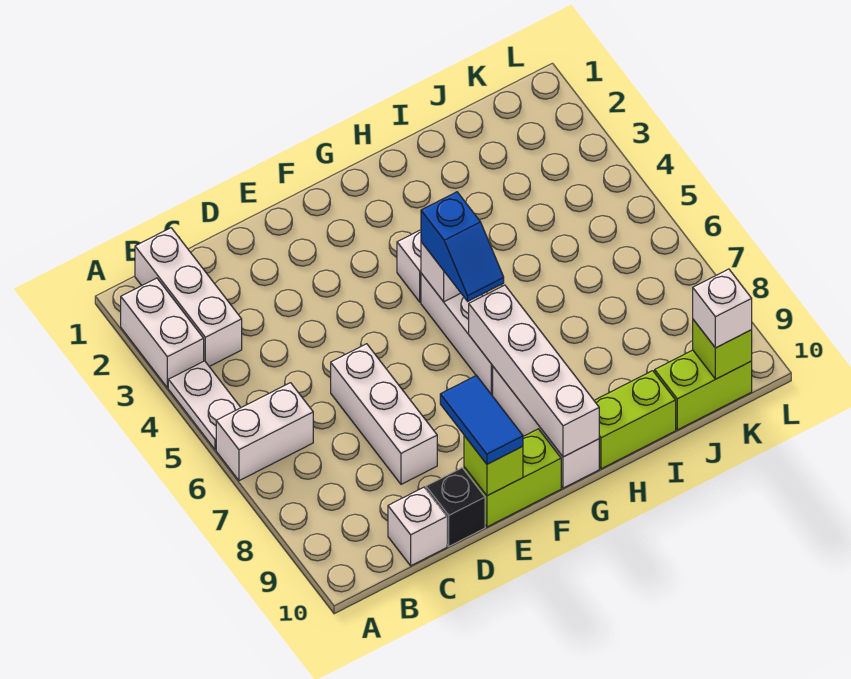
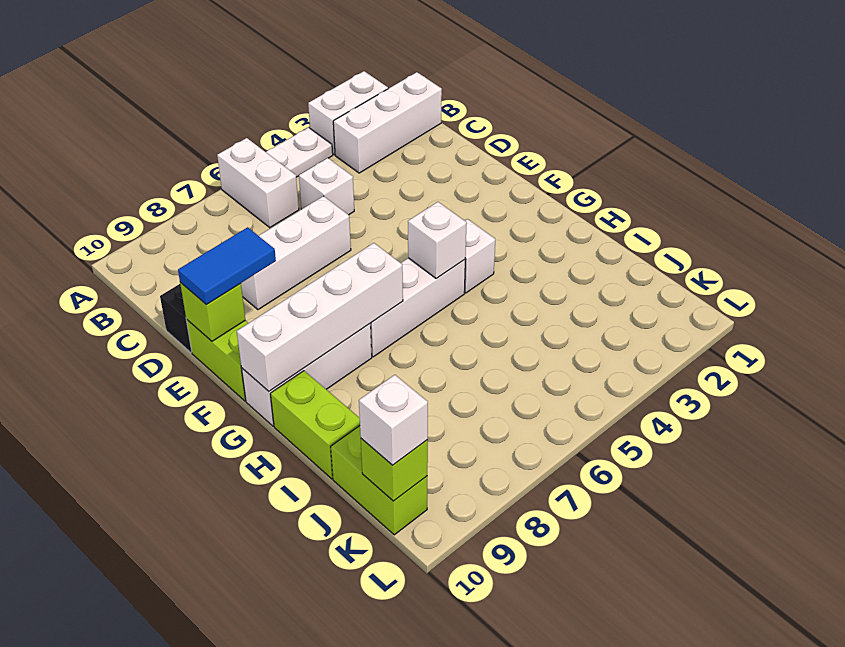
white brick C10 level 1 -> white brick C5 level 1
blue slope G5:G6 level 3 top 5 -> none

